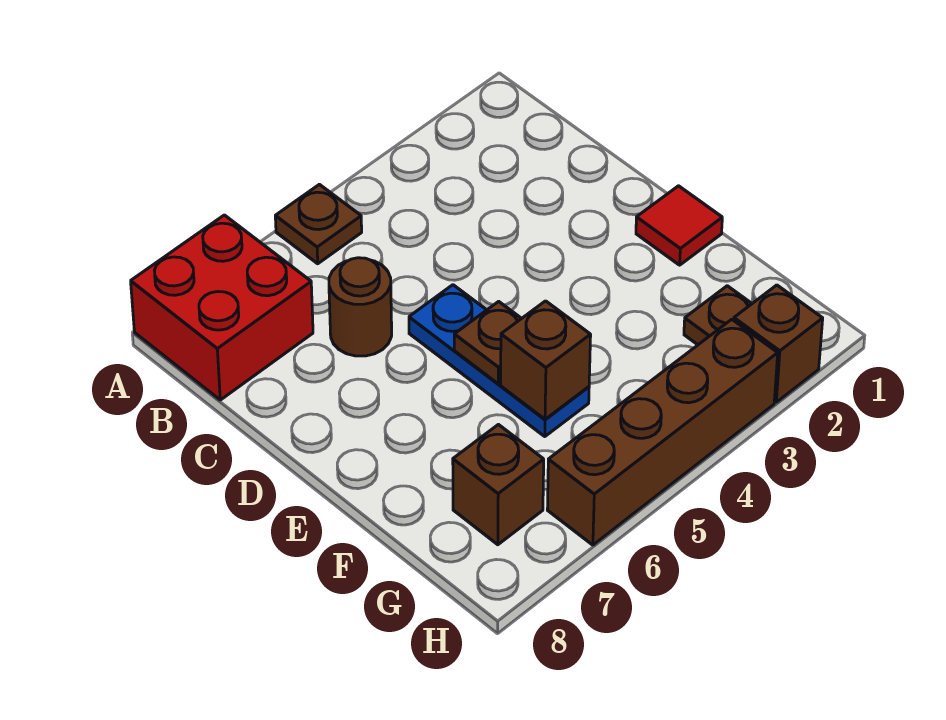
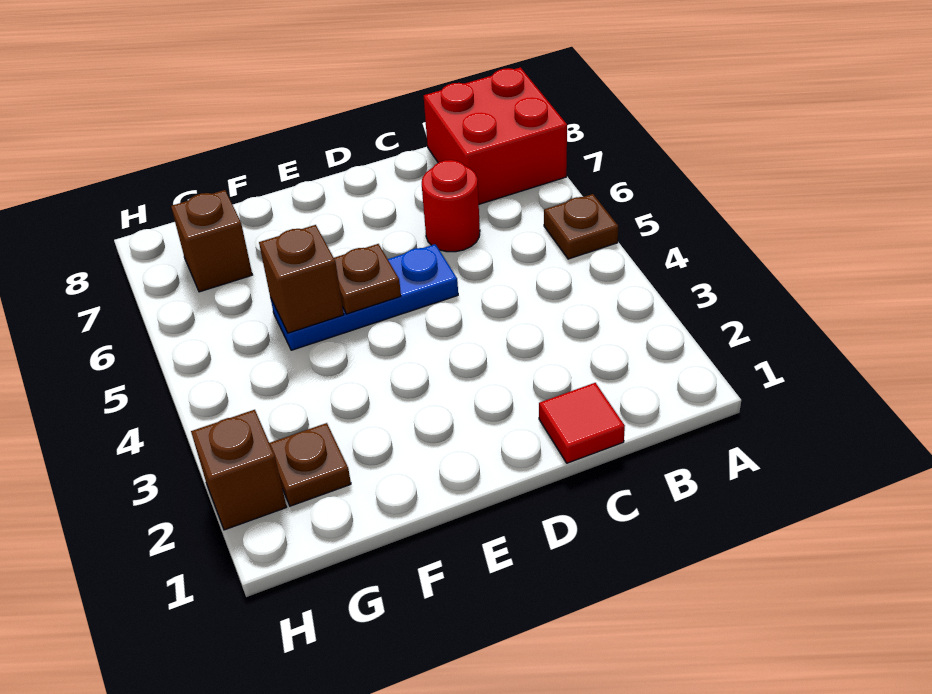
brown round brick C6 level 1 -> red round brick C6 level 1
red tile E1 level 1 -> red tile C1 level 1
brown brick H3:H6 level 1 -> none

